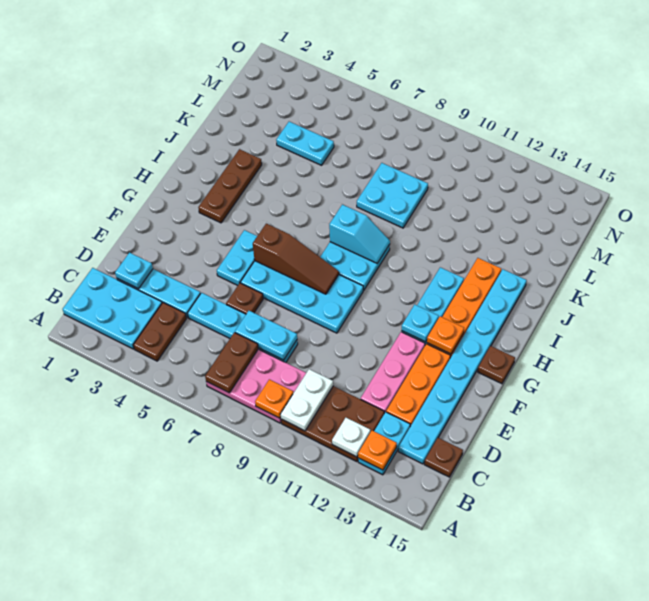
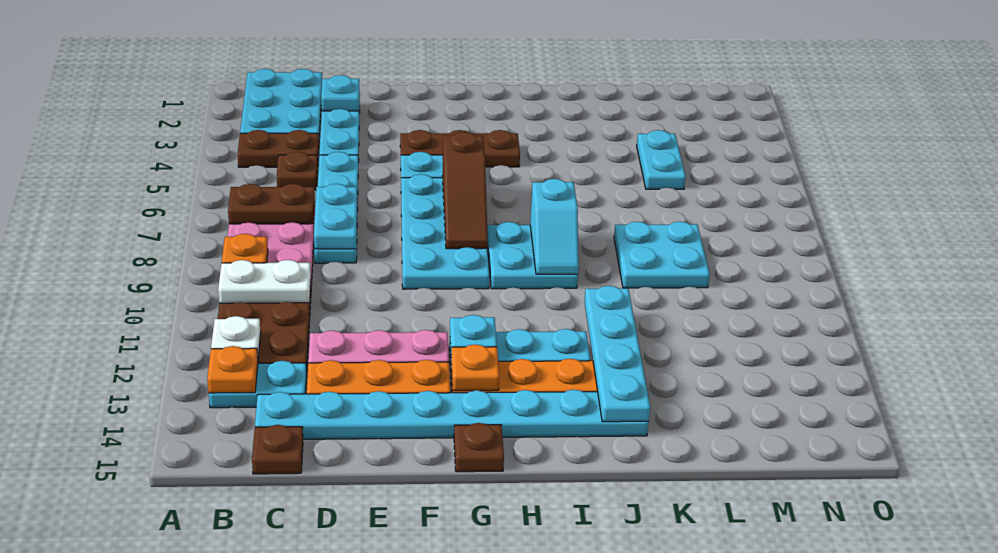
brown plate E6 level 1 -> brown plate C5 level 1
brown plate H3:J3 level 1 -> brown plate F4:H4 level 1
none -> cyan plate J11:J14 level 2

